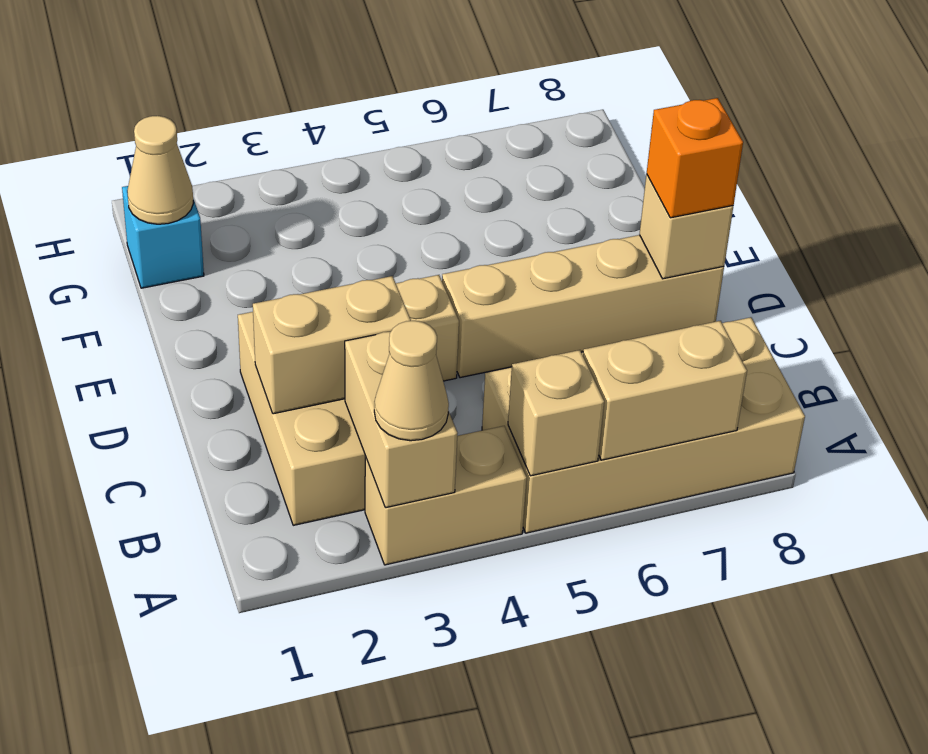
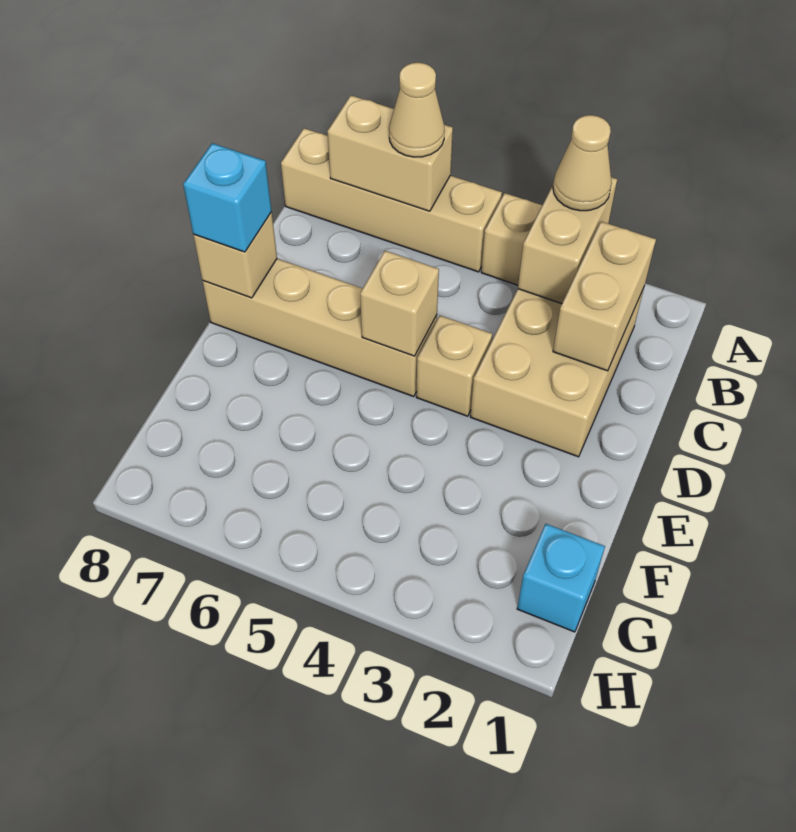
tan brick A5:B8 level 1 -> tan brick A5:A8 level 1
tan brick A5 level 2 -> tan brick D5 level 2
tan brick C2:C3 level 2 -> tan brick B2:C2 level 2
orange brick D8 level 3 -> cyan brick D8 level 3
tan cone G1 level 2 -> tan cone A6 level 3

